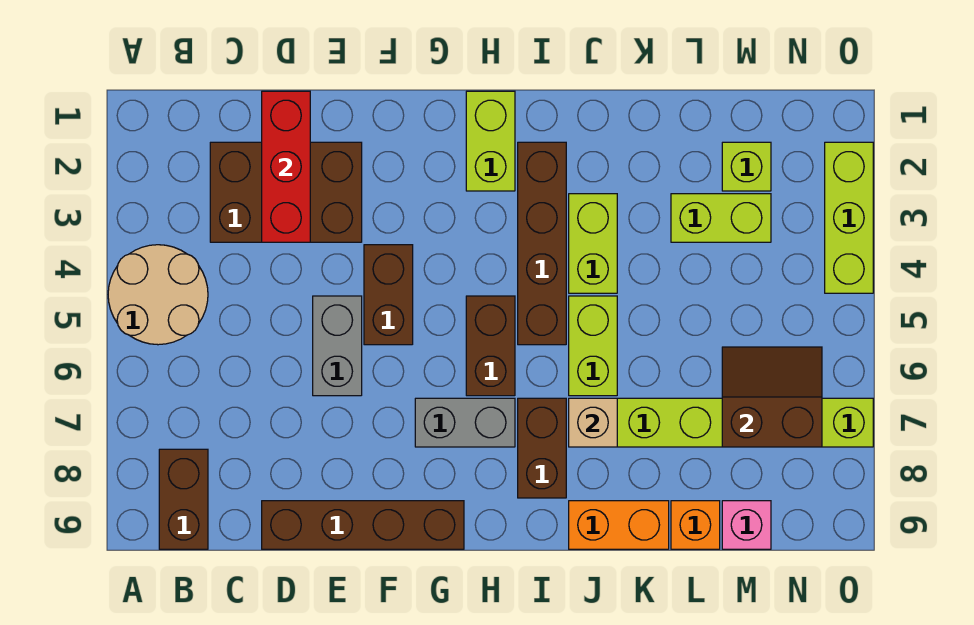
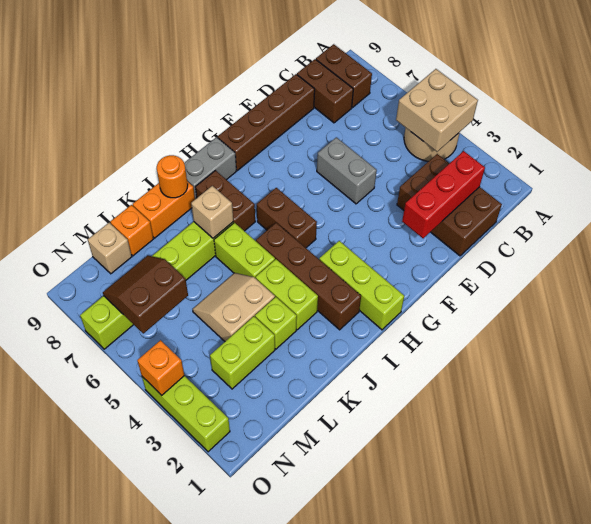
none -> tan brick A4:B5 level 2
brown brick C2:E3 level 1 -> brown brick C1:D3 level 1
red brick D1:D3 level 2 -> red brick C2:E2 level 2
brown brick F4:F5 level 1 -> brown brick C8:C9 level 1
grey brick G7:H7 level 1 -> grey brick H9:I9 level 1
lime brick H1:H2 level 1 -> lime brick H1:H3 level 1
none -> orange round brick J9 level 2
none -> tan slope K4:L5 level 1 top 4
lime brick M2 level 1 -> lime brick K3 level 1
brown slope M6:N7 level 2 top 7 -> brown slope M6:N7 level 2 top 6
pink brick M9 level 1 -> tan brick M9 level 1
none -> orange brick O4 level 2

